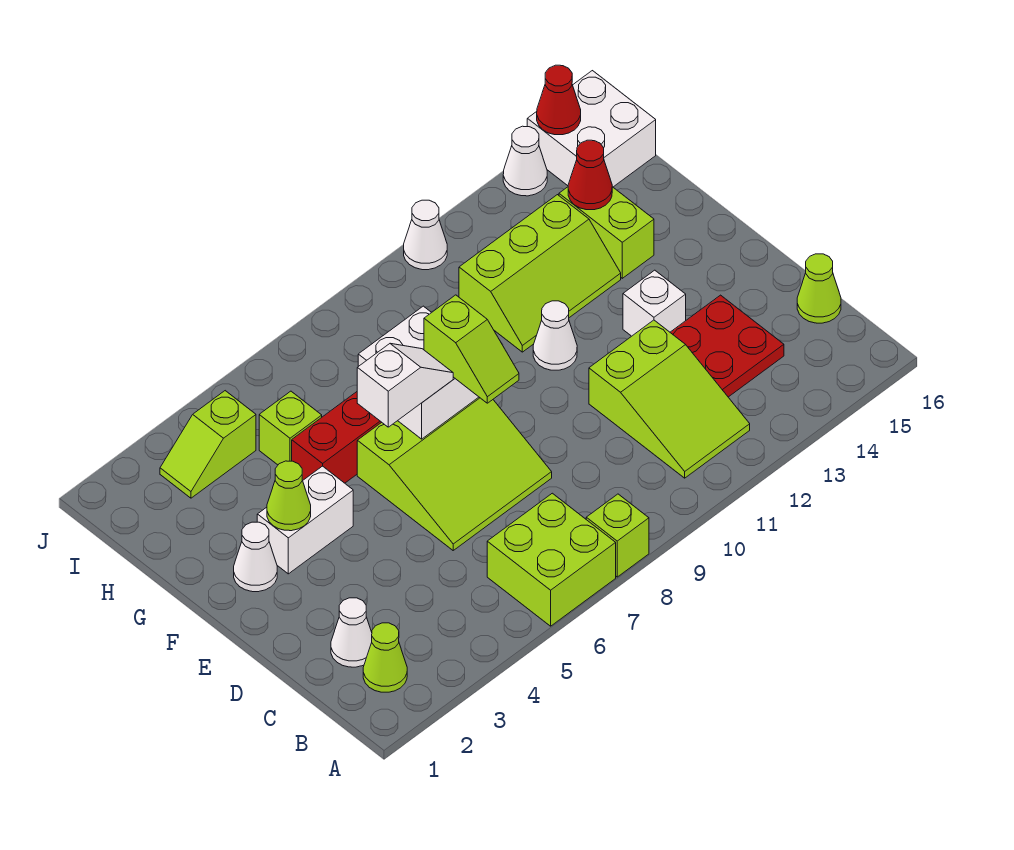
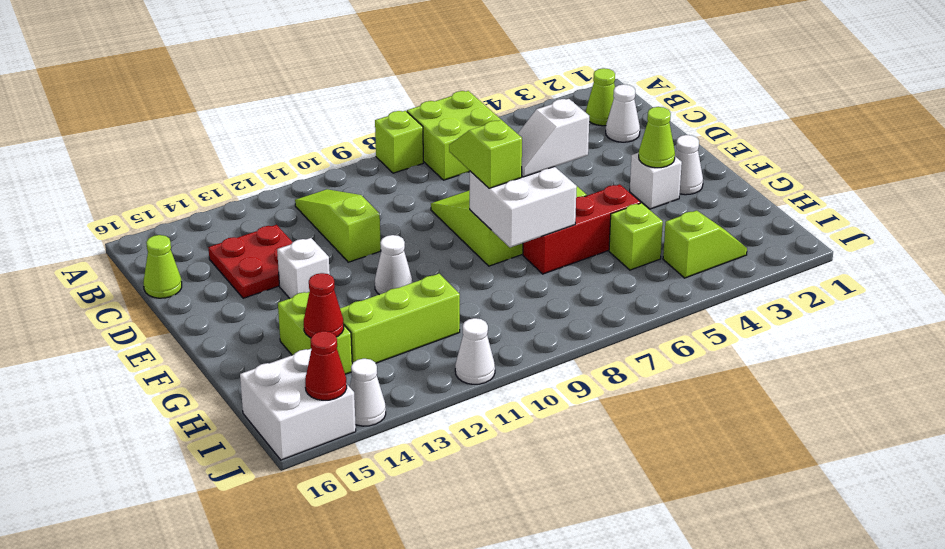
lime slope B11:D12 level 1 top D -> lime slope B11:D11 level 1 top D
white brick F3:F4 level 1 -> white brick F3 level 1

